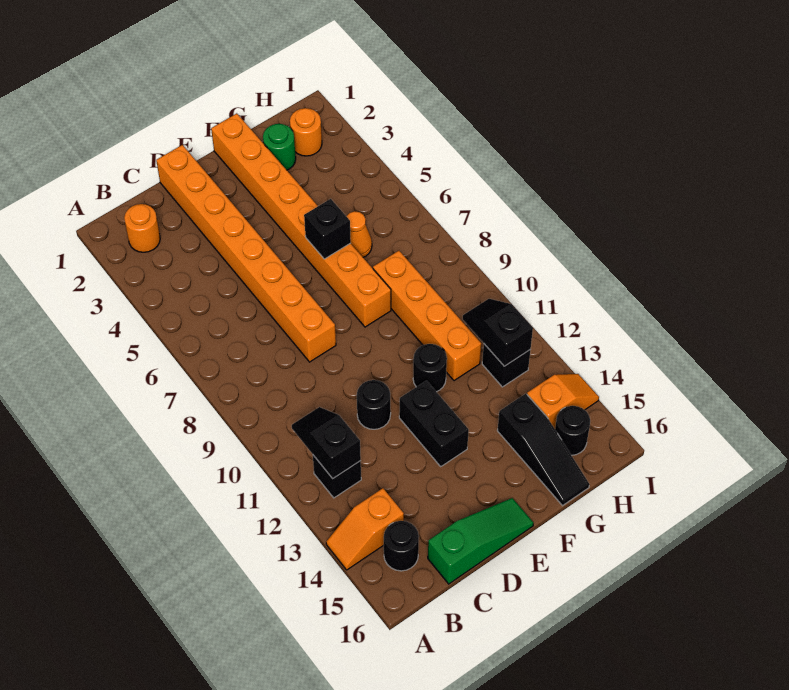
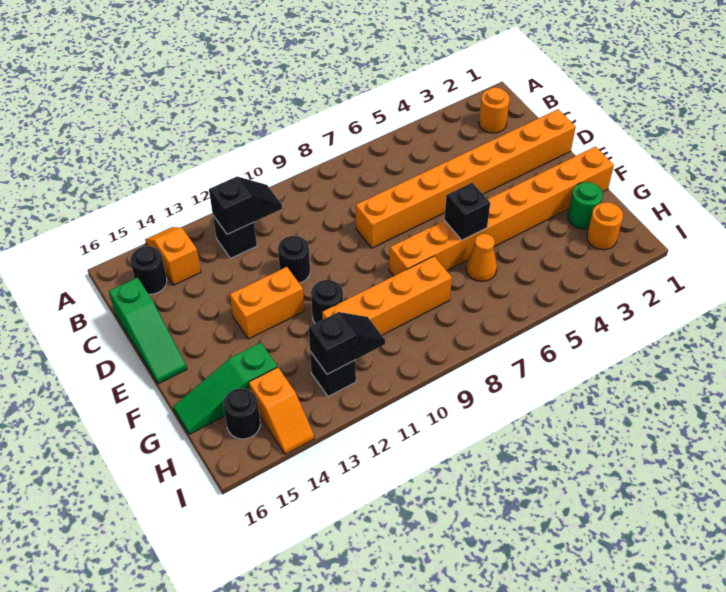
black brick E12:E13 level 1 -> orange brick E12:E13 level 1
black slope G14:G16 level 1 top 14 -> green slope G14:G16 level 1 top 14

